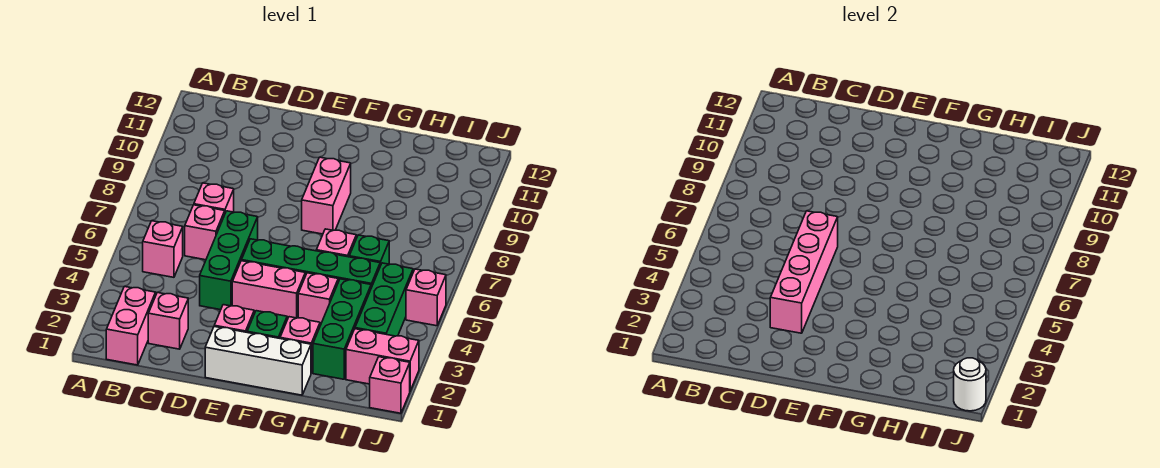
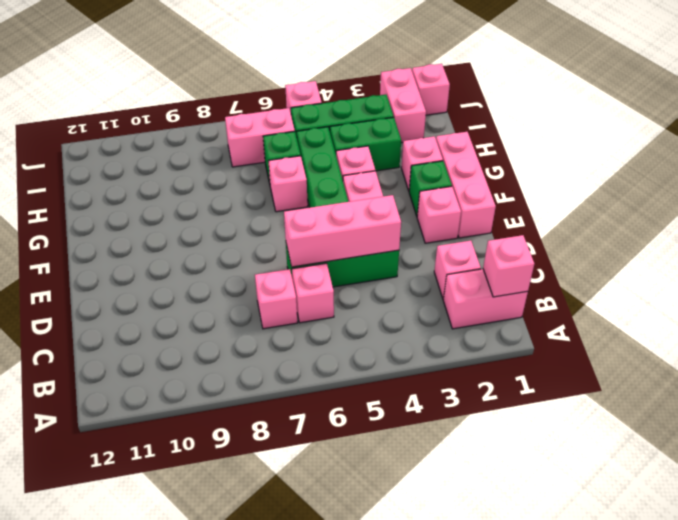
pink brick B5 level 1 -> pink brick B1 level 2
pink brick D3:D6 level 2 -> pink brick D4:D6 level 2
white brick E1:G1 level 1 -> pink brick E1:G1 level 1
pink brick F8:F9 level 1 -> pink brick I6:I7 level 1
green brick H2:H4 level 1 -> green brick H3:H4 level 1
white round brick J1 level 2 -> none

